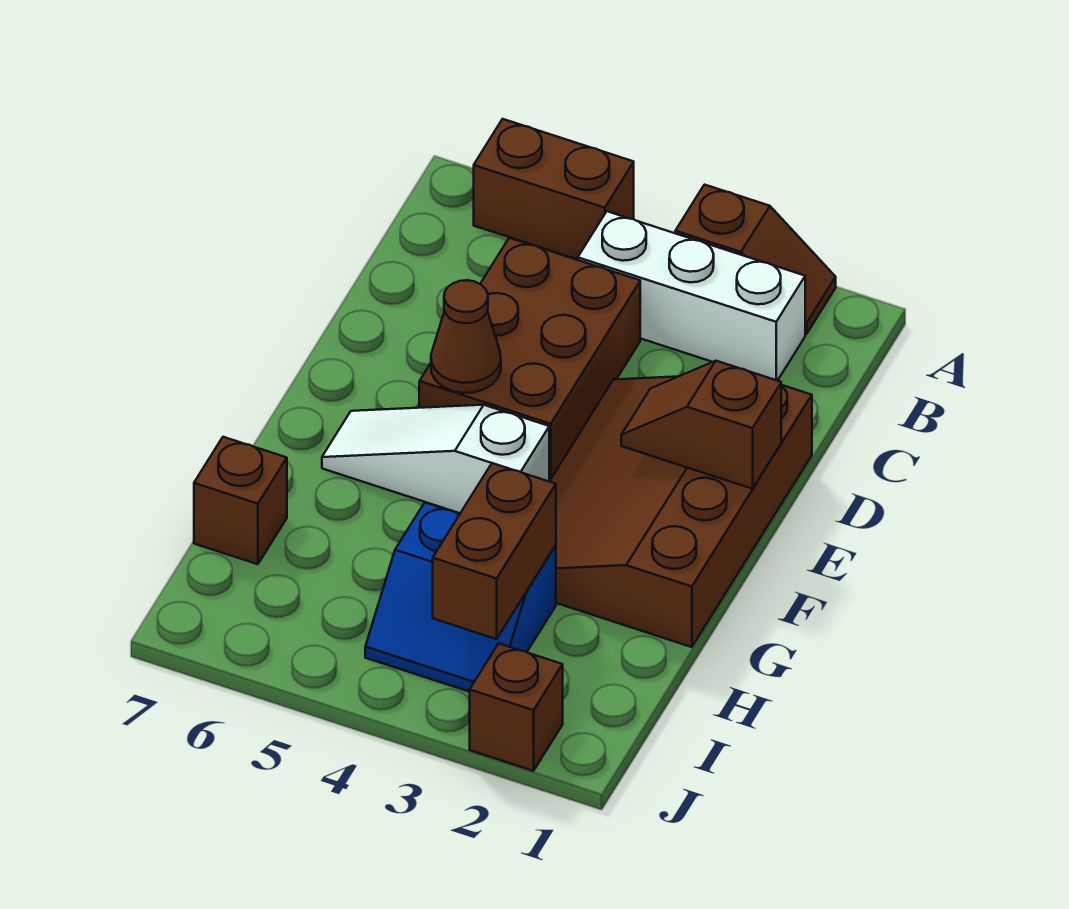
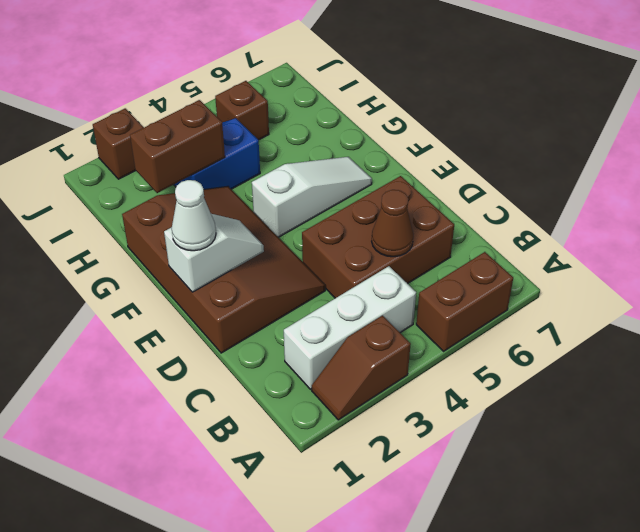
brown brick C4:E5 level 1 -> brown brick C4:D6 level 1
brown slope E1:E2 level 2 top 1 -> white slope E1:E2 level 2 top 1
none -> white cone E1 level 3
brown cone E5 level 2 -> brown cone C5 level 2
brown brick H3:I3 level 2 -> brown brick H2:H3 level 2
brown brick H7 level 1 -> brown brick I5 level 1

